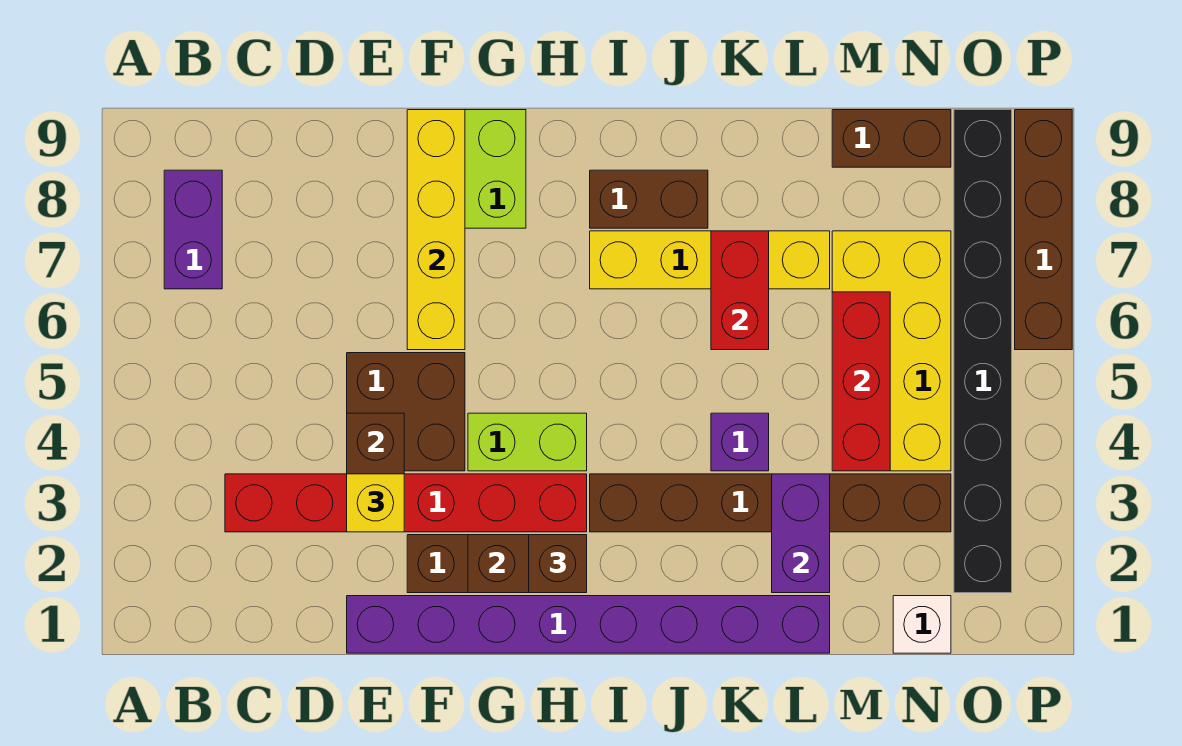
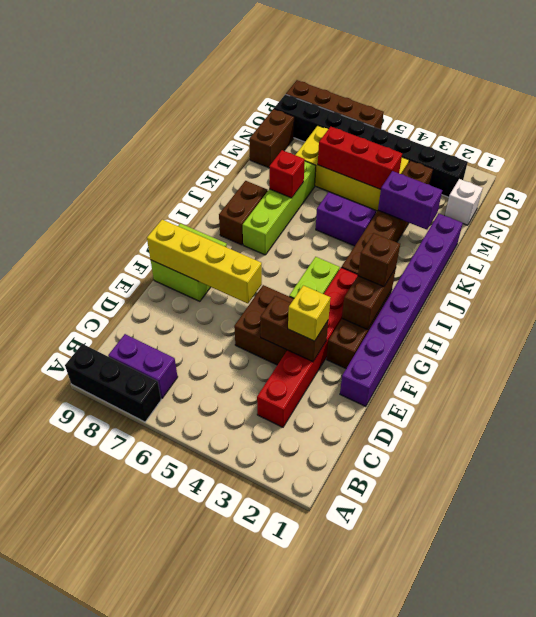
none -> black brick A7:A9 level 1
yellow brick I7:L7 level 1 -> lime brick I7:L7 level 1
purple brick K4 level 1 -> purple brick K4:K5 level 1
red brick K6:K7 level 2 -> red brick K7 level 2

